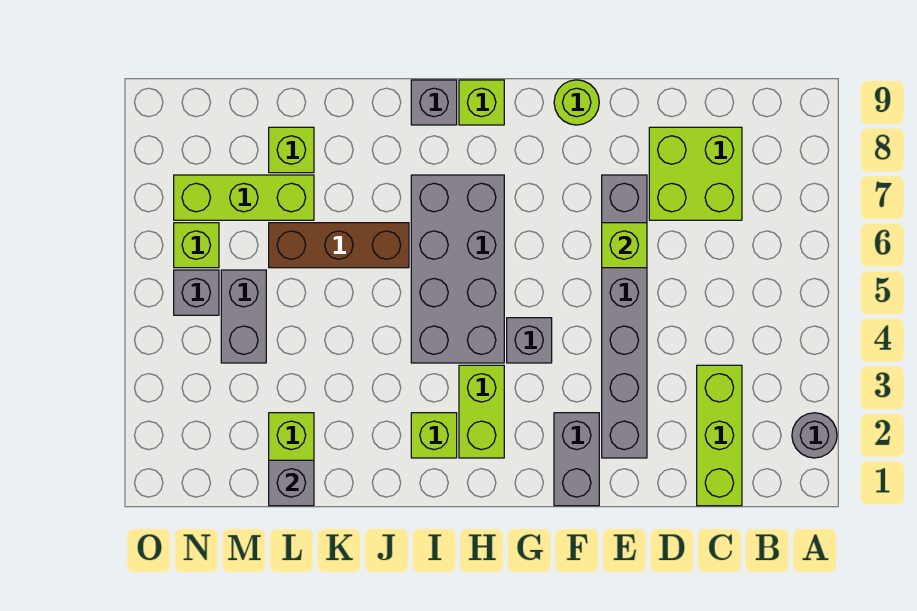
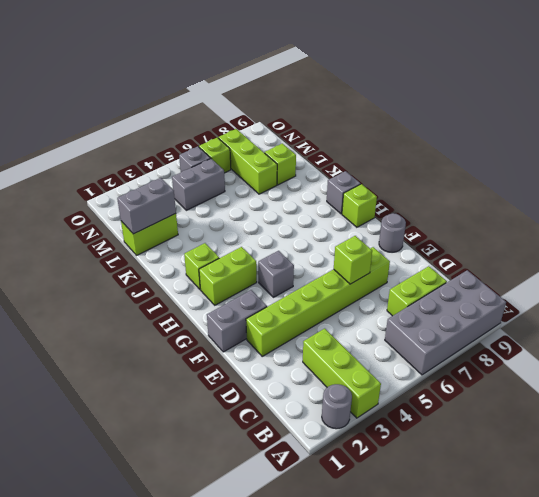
lime brick C1:C3 level 1 -> lime brick A3:C3 level 1
lime brick C7:D8 level 1 -> lime brick C7:C8 level 1
grey brick E2:E7 level 1 -> lime brick E2:E7 level 1
lime round brick F9 level 1 -> grey round brick F9 level 1
grey brick H4:I7 level 1 -> grey brick A6:B9 level 1
brown brick J6:L6 level 1 -> none
grey brick L1 level 2 -> grey brick L1:L2 level 2

